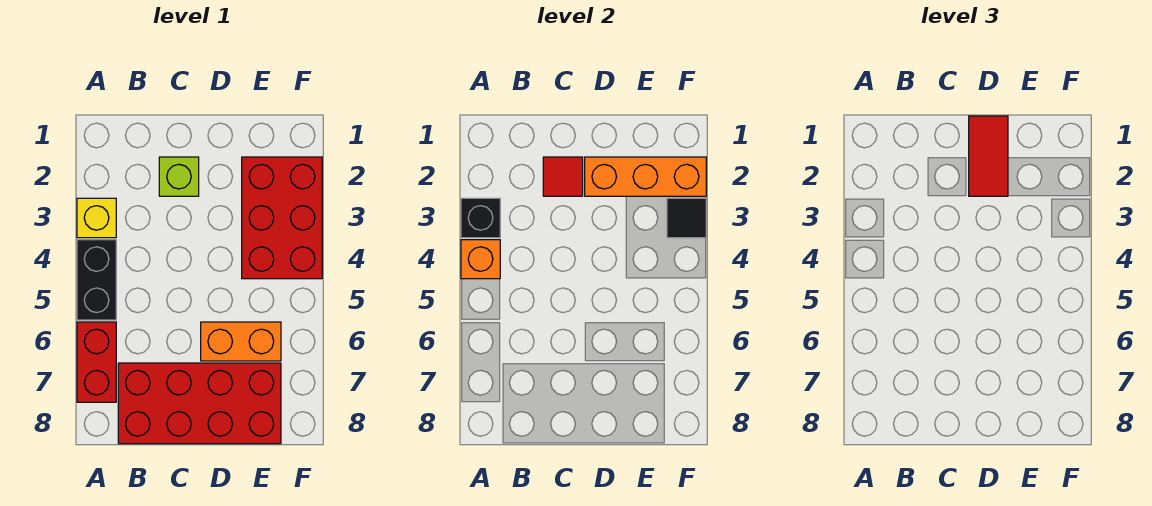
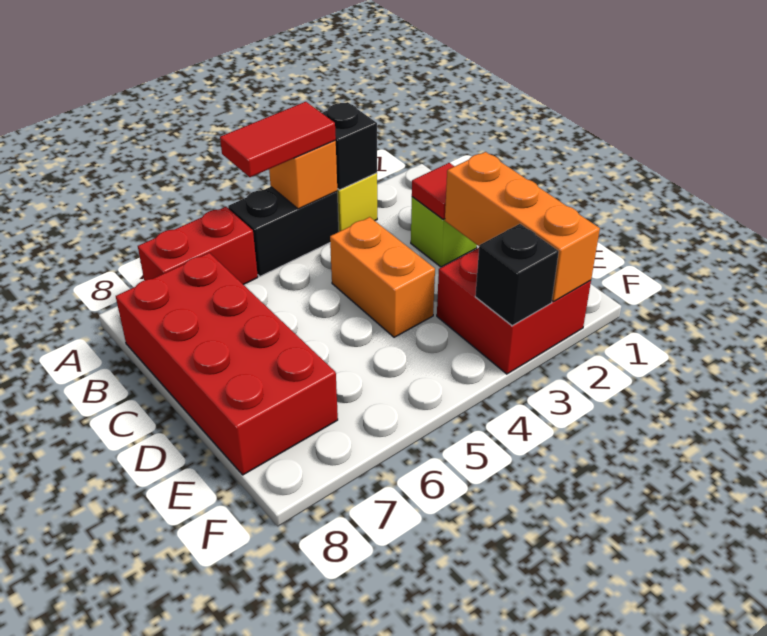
red tile D1:D2 level 3 -> red tile A4:A5 level 3
orange brick D6:E6 level 1 -> orange brick C4:D4 level 1
red brick E2:F4 level 1 -> red brick E2:F3 level 1
black tile F3 level 2 -> black brick F3 level 2

